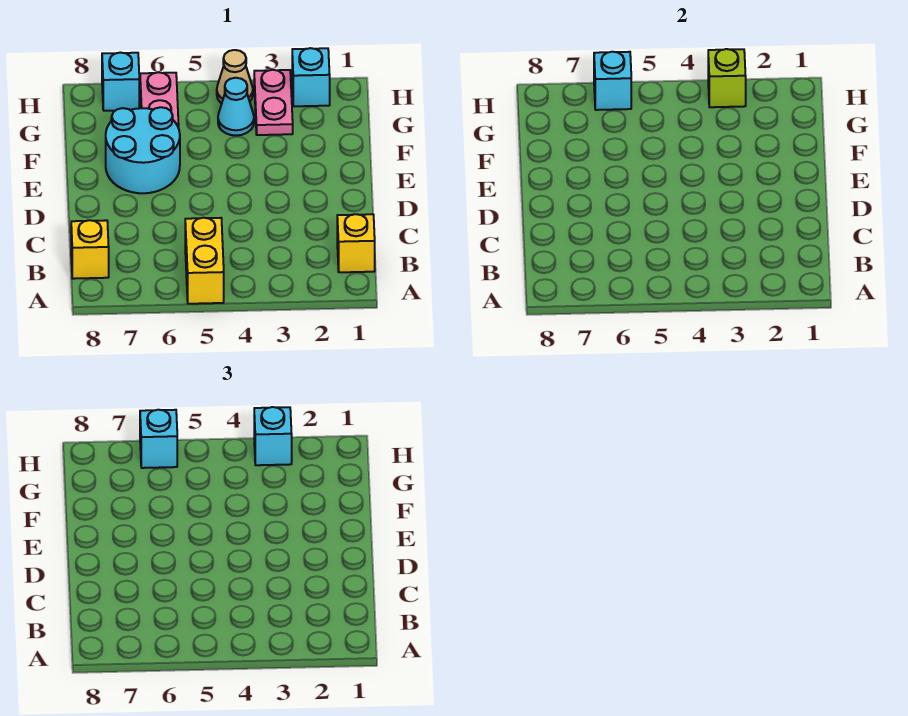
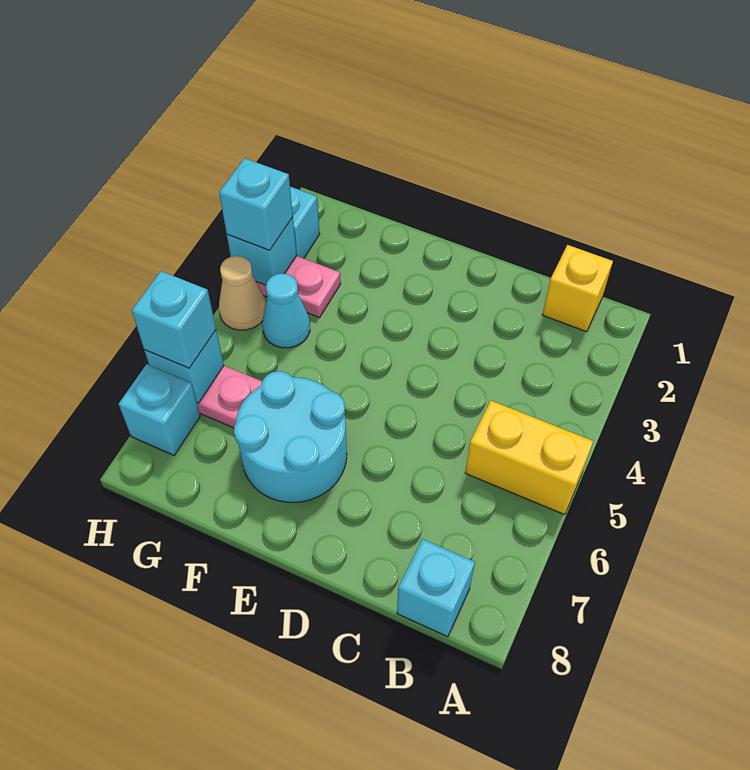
yellow brick B8 level 1 -> cyan brick B8 level 1
lime brick H3 level 2 -> cyan brick H3 level 2

